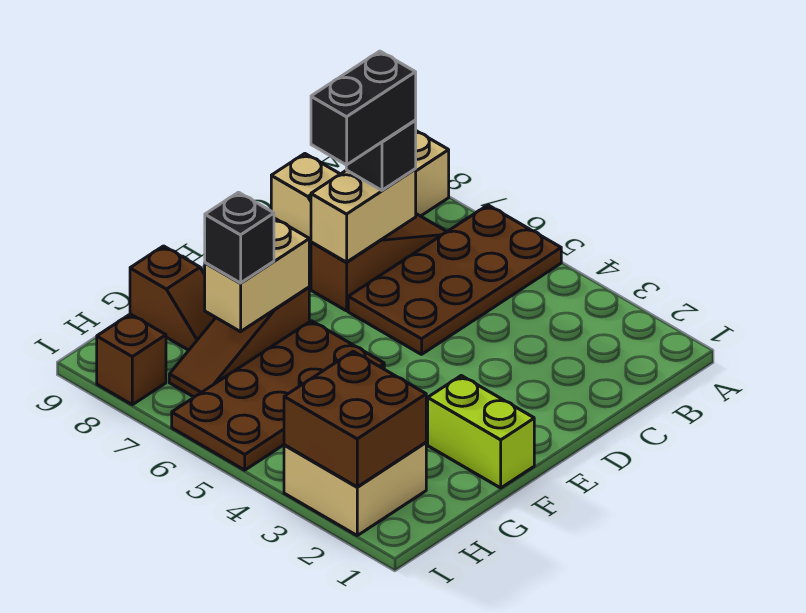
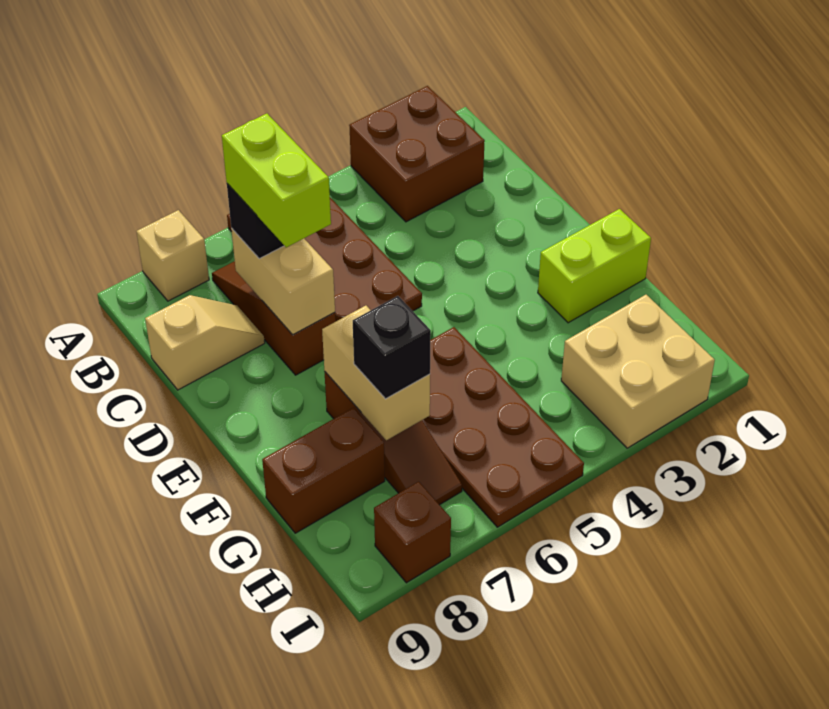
black brick C7:D7 level 4 -> lime brick C7:D7 level 4
brown slope G8:G9 level 1 top 9 -> brown brick G8:G9 level 1
brown brick H2:I3 level 2 -> brown brick A2:B3 level 1

